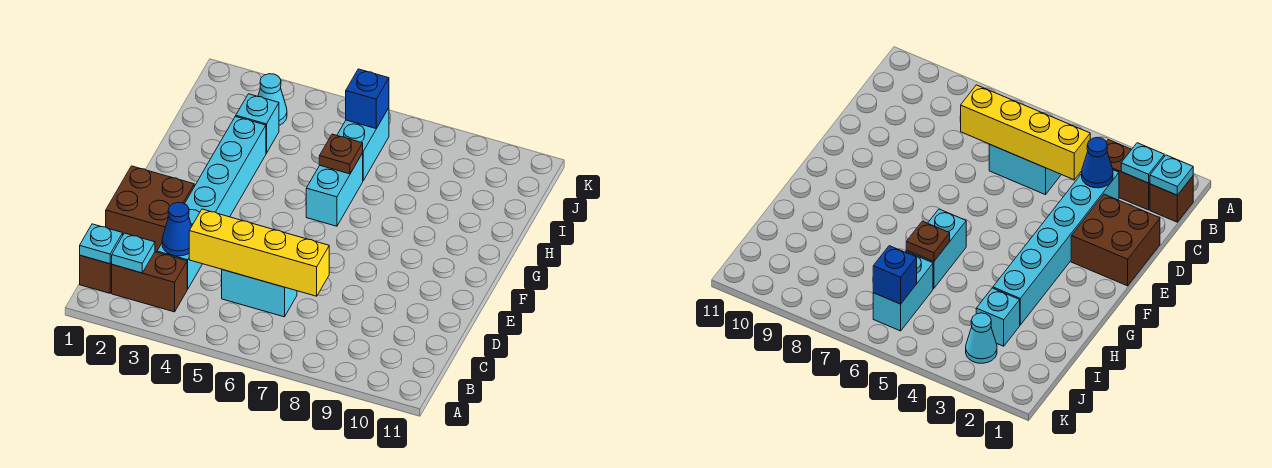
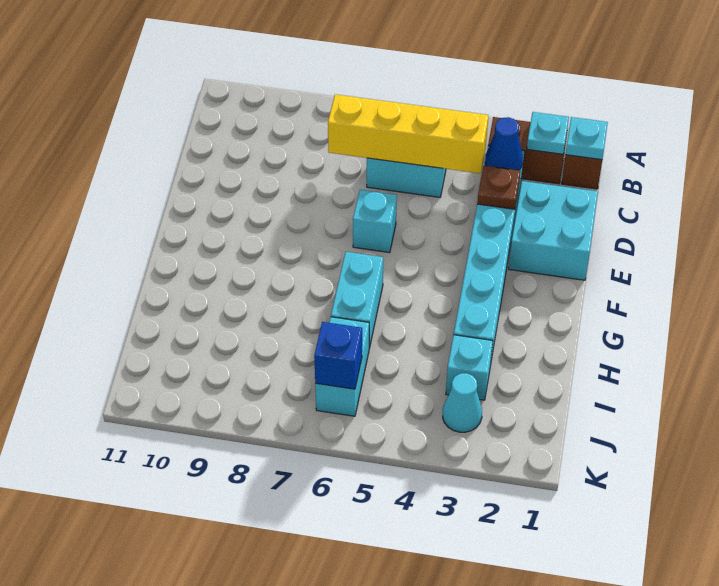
brown brick D1:E2 level 1 -> cyan brick D1:E2 level 1
none -> cyan brick E6 level 1
brown plate H6 level 2 -> brown plate D3 level 2

